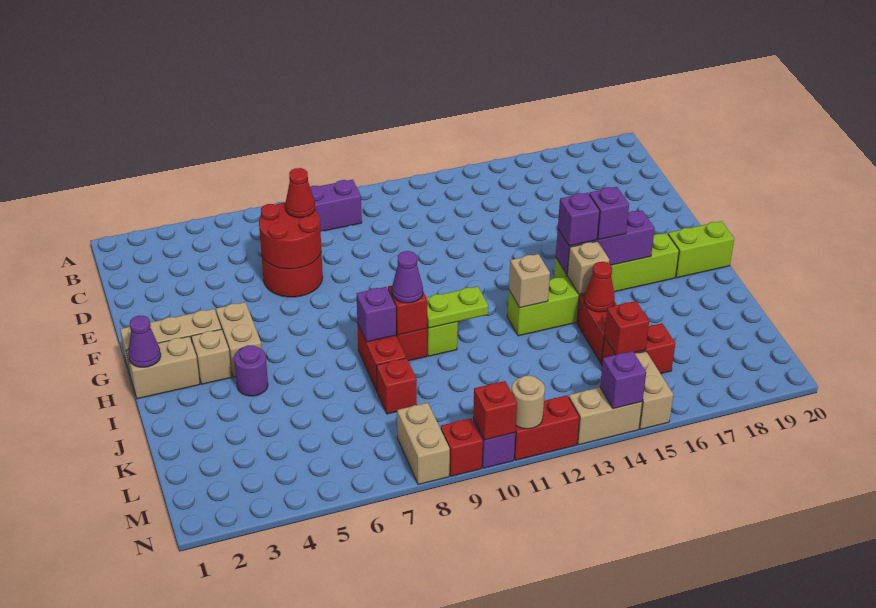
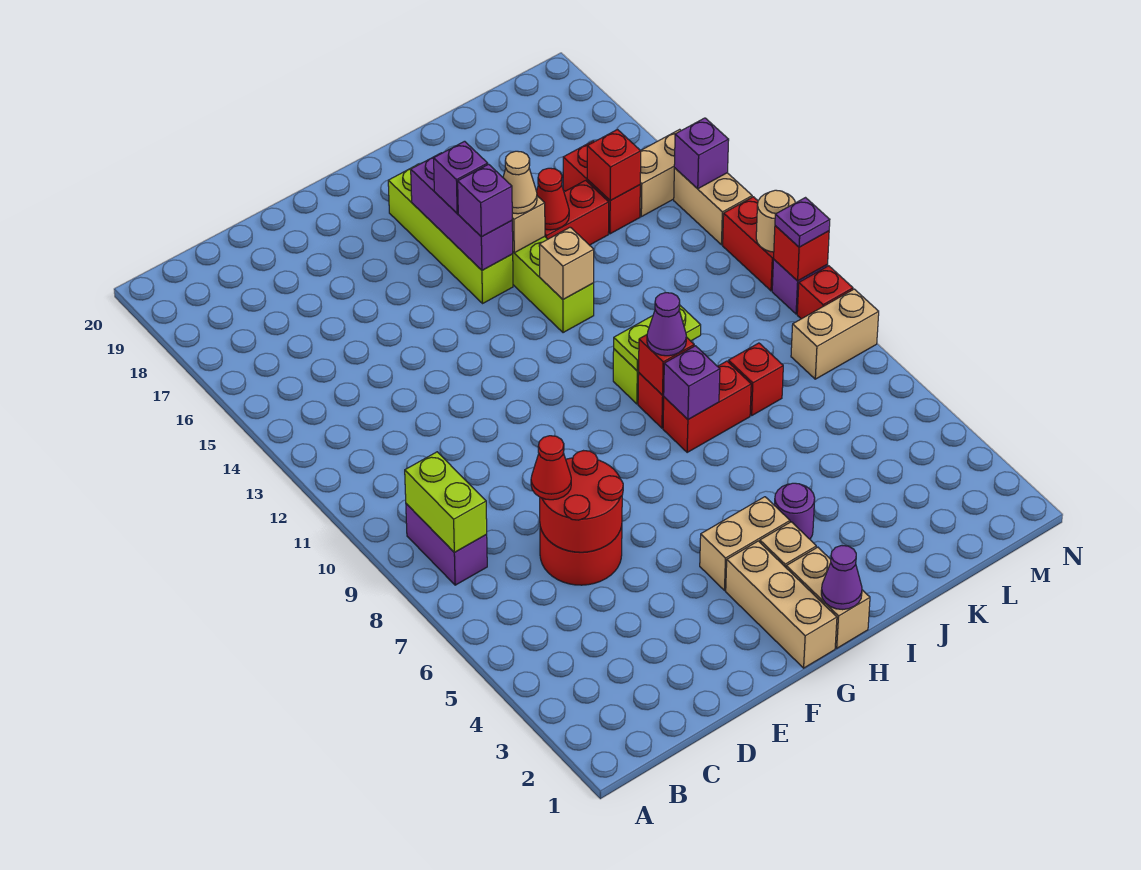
lime brick H19:H20 level 1 -> lime brick B8:B9 level 2
lime plate I10:I11 level 2 -> lime plate I10:J10 level 2
none -> tan cone I15 level 3
none -> purple plate N10 level 3

